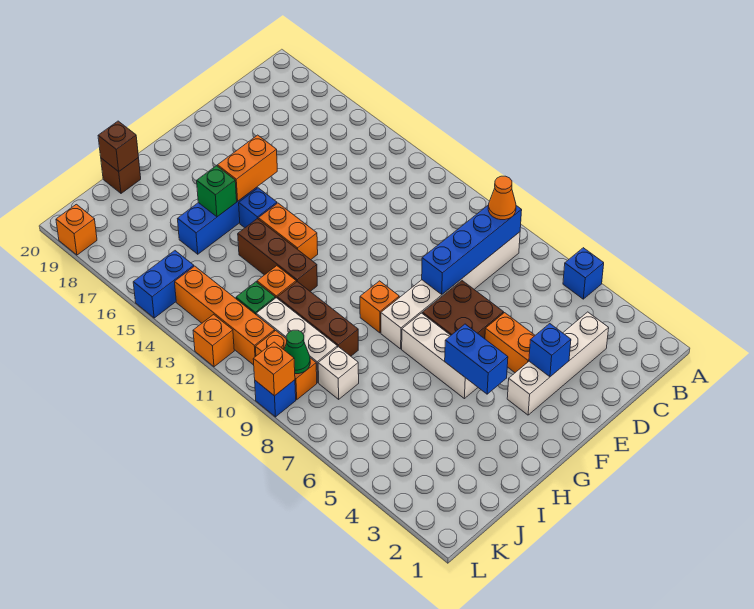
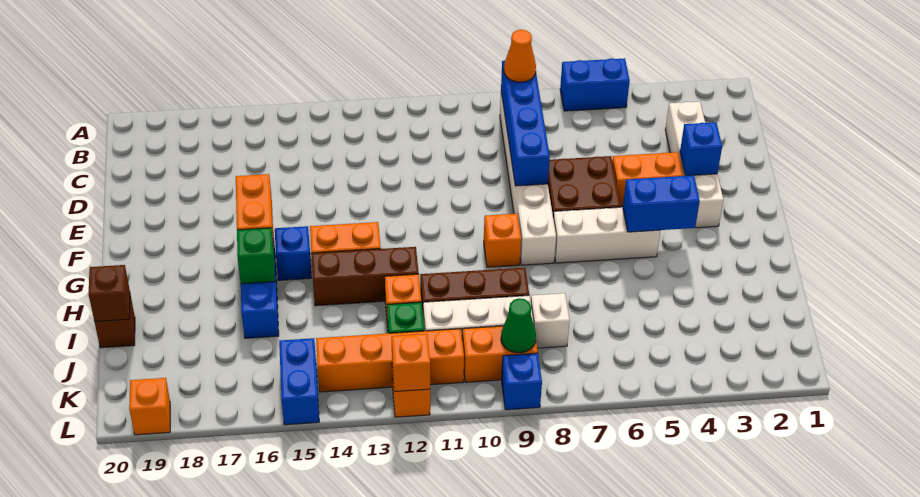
blue brick A5 level 1 -> blue brick A5:A6 level 1
orange brick L9 level 2 -> orange brick L12 level 2

